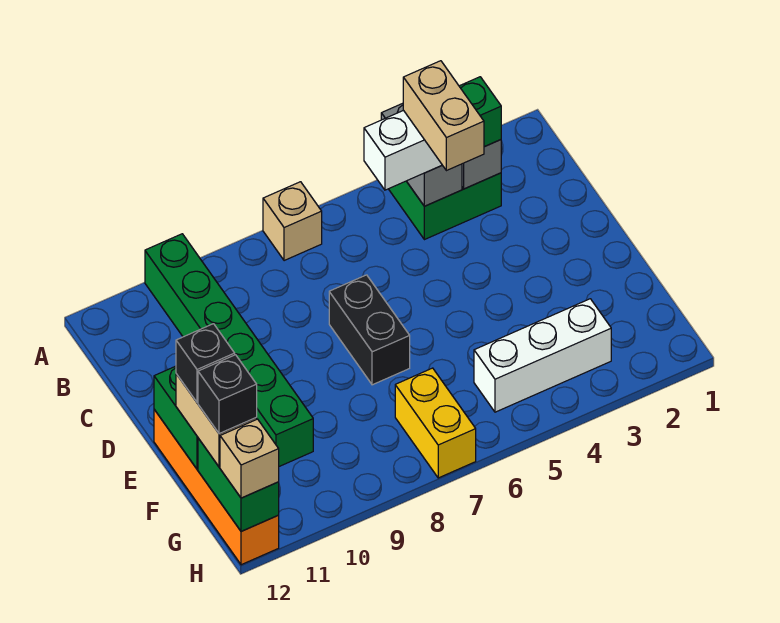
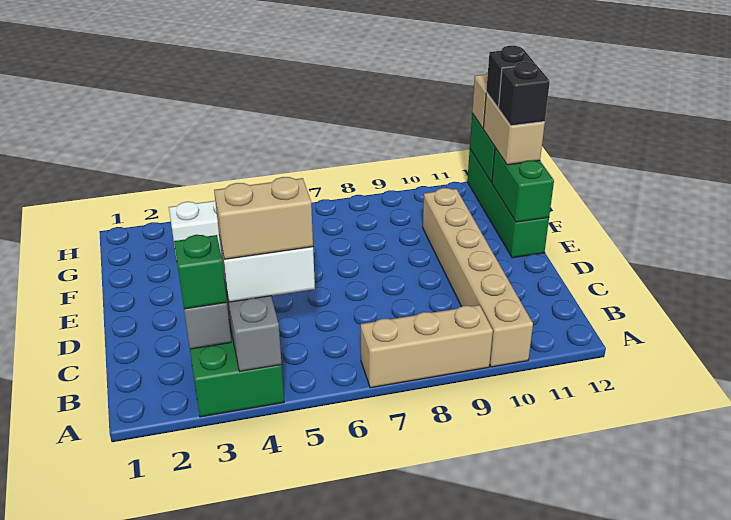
tan brick A7 level 1 -> tan brick A7:A9 level 1
green brick A10:F10 level 1 -> tan brick A10:F10 level 1
tan brick B4:C4 level 4 -> tan brick B4:B5 level 4
black brick D7:E7 level 1 -> none
orange brick E12:H12 level 1 -> green brick E12:H12 level 1
yellow brick G7:H7 level 1 -> none

